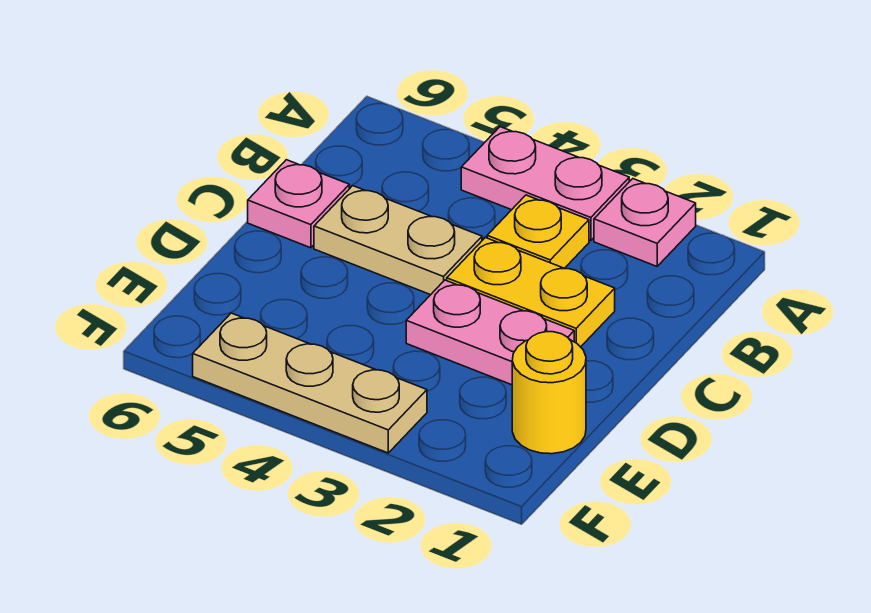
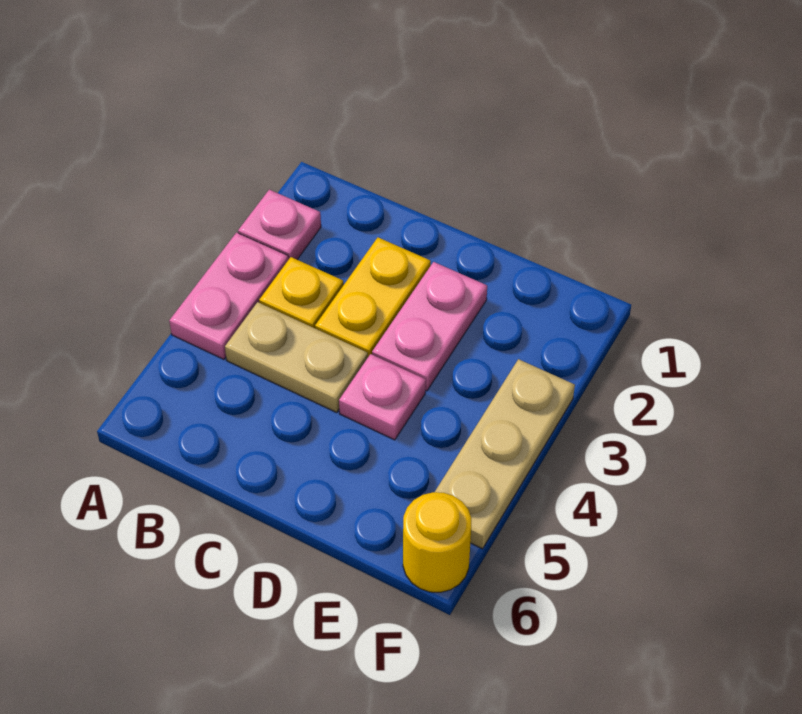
tan plate C4:C5 level 1 -> tan plate B4:C4 level 1
pink plate C6 level 1 -> pink plate D4 level 1
yellow round brick E1 level 1 -> yellow round brick F6 level 1

